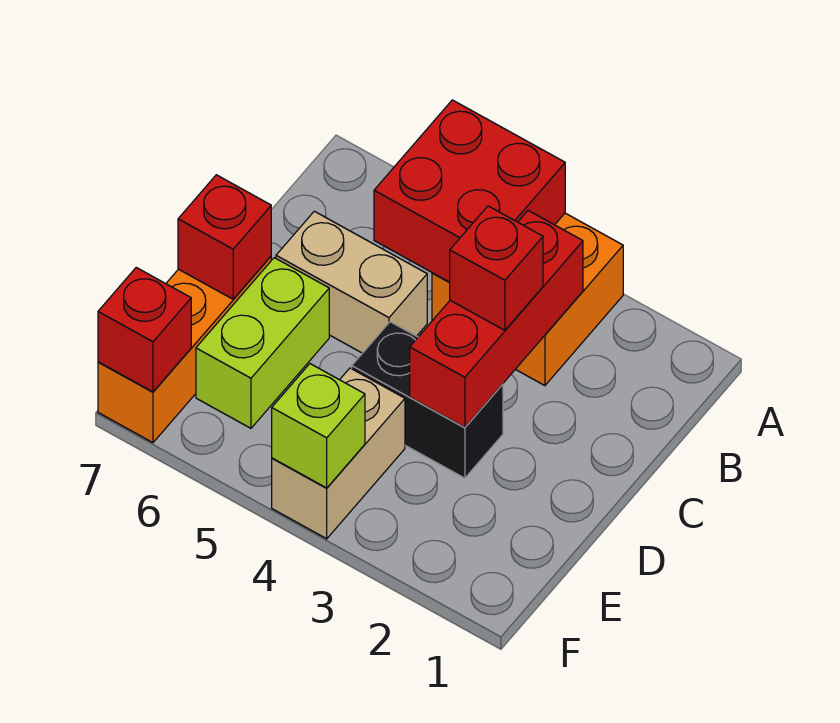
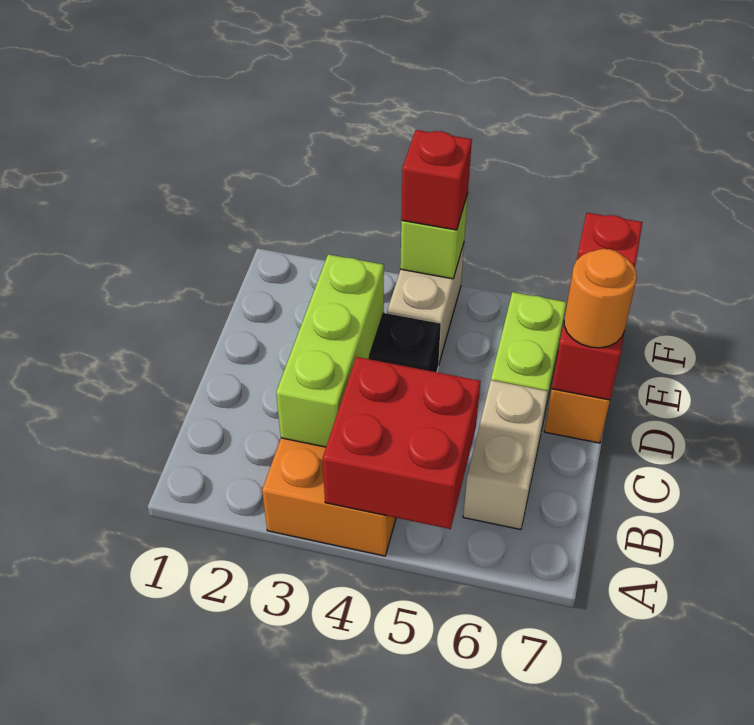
red brick B3:D3 level 2 -> lime brick B3:D3 level 2
red brick C3 level 3 -> red brick F4 level 3
tan brick C5:C6 level 1 -> tan brick B6:C6 level 1
none -> orange round brick D7 level 3

